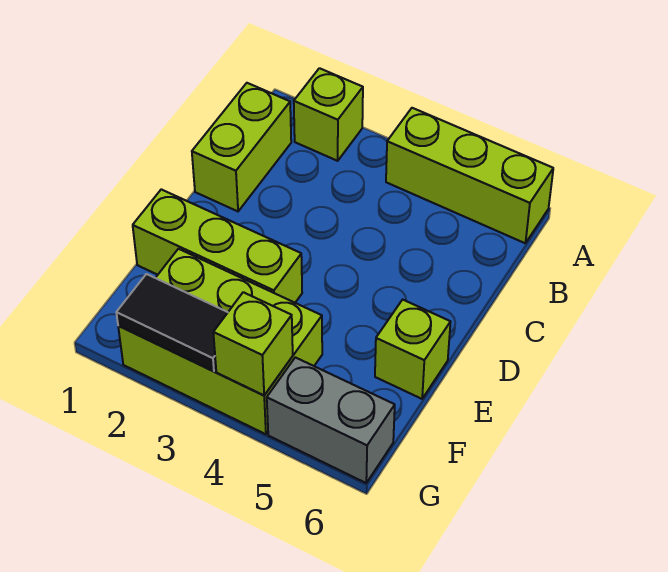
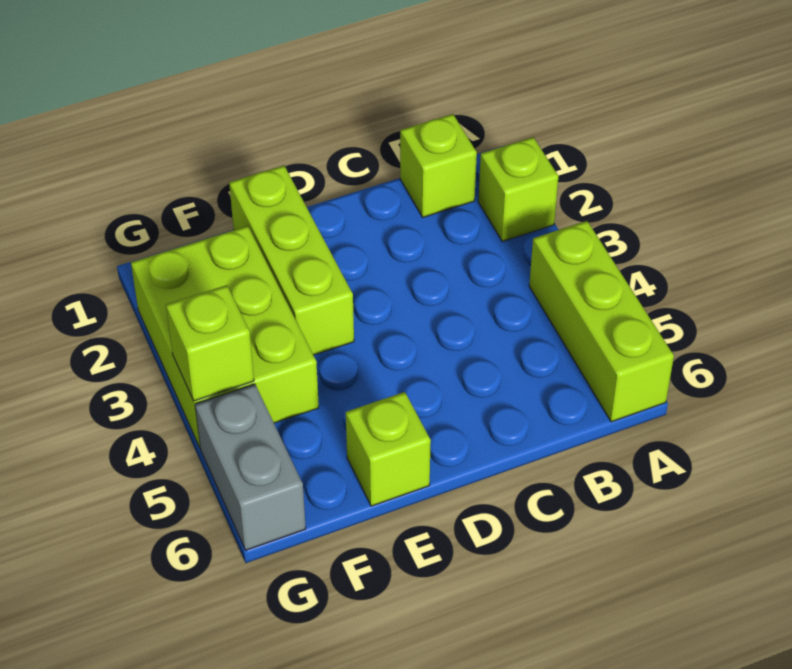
lime brick B1:C1 level 1 -> lime brick B1 level 1
black tile G2:G3 level 2 -> none

